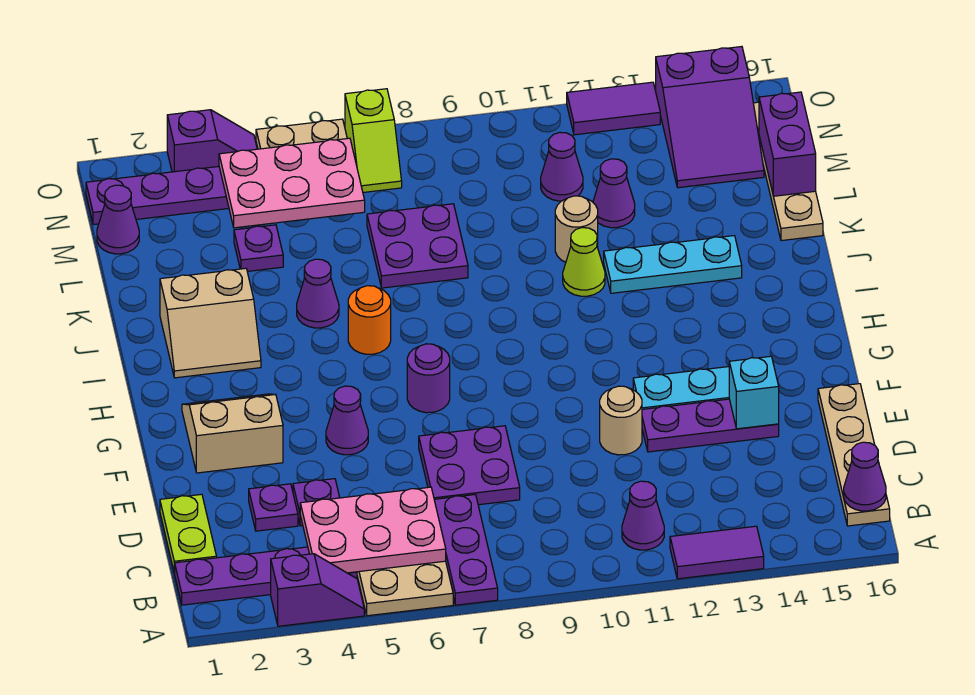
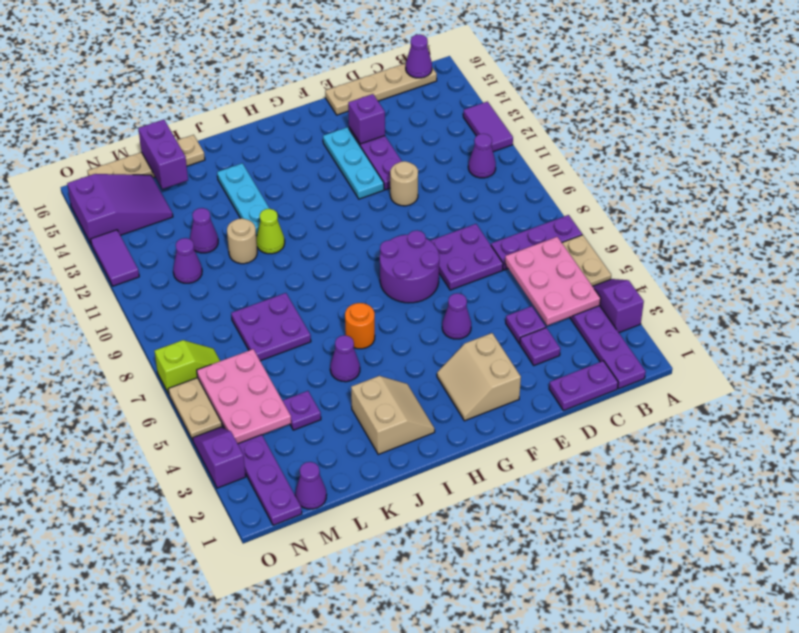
lime plate C1:D1 level 1 -> purple plate C1:D1 level 1
cyan brick E14 level 2 -> purple brick E14 level 2
purple round brick G7 level 1 -> purple round brick F7:G8 level 1
purple brick L16:M16 level 2 -> purple brick L15:L16 level 2

